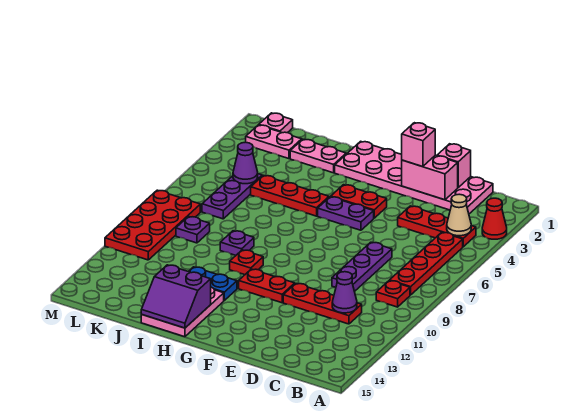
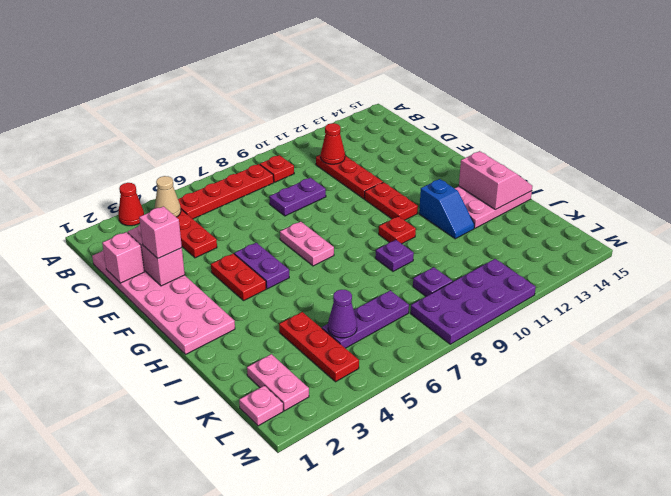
purple cone C11 level 2 -> red cone C11 level 2
purple plate D7:D9 level 1 -> purple plate D8:D9 level 1
red plate H5:J5 level 1 -> red plate J4:L4 level 1
blue plate H12:I12 level 1 -> blue slope H12:I12 level 1 top H
purple slope H14:I15 level 2 top 14 -> pink slope H14:I15 level 2 top 14
pink plate I2:J2 level 1 -> pink plate F7:G7 level 1
red plate L8:M11 level 1 -> purple plate L8:M11 level 1

